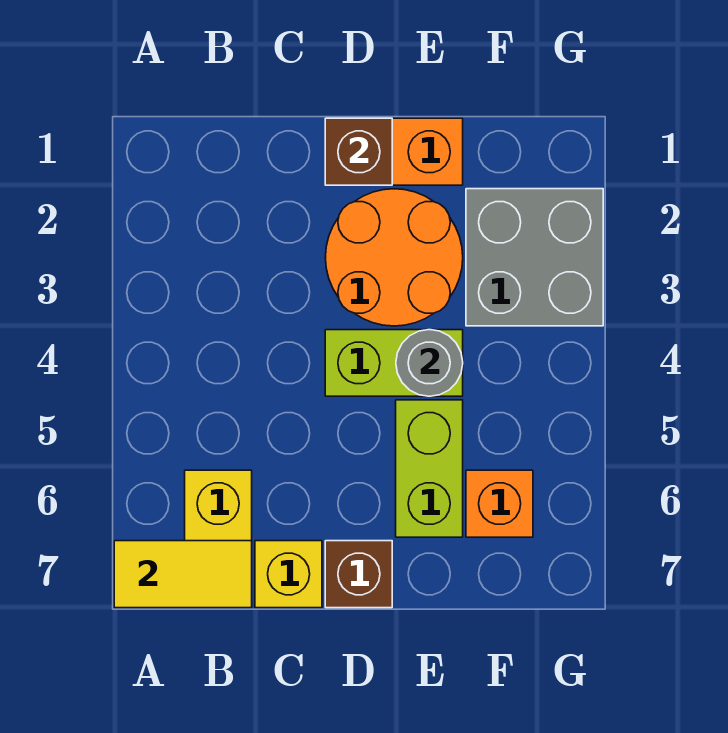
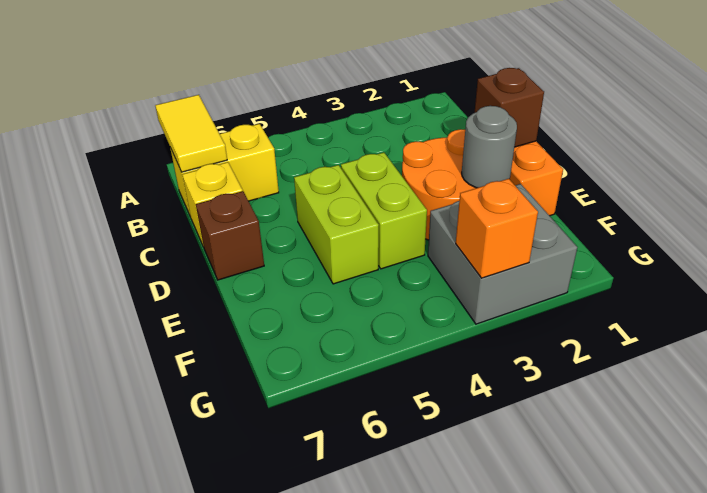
grey round brick E4 level 2 -> grey round brick E2 level 2
lime brick E5:E6 level 1 -> lime brick D5:E5 level 1
orange brick F6 level 1 -> orange brick G3 level 2

